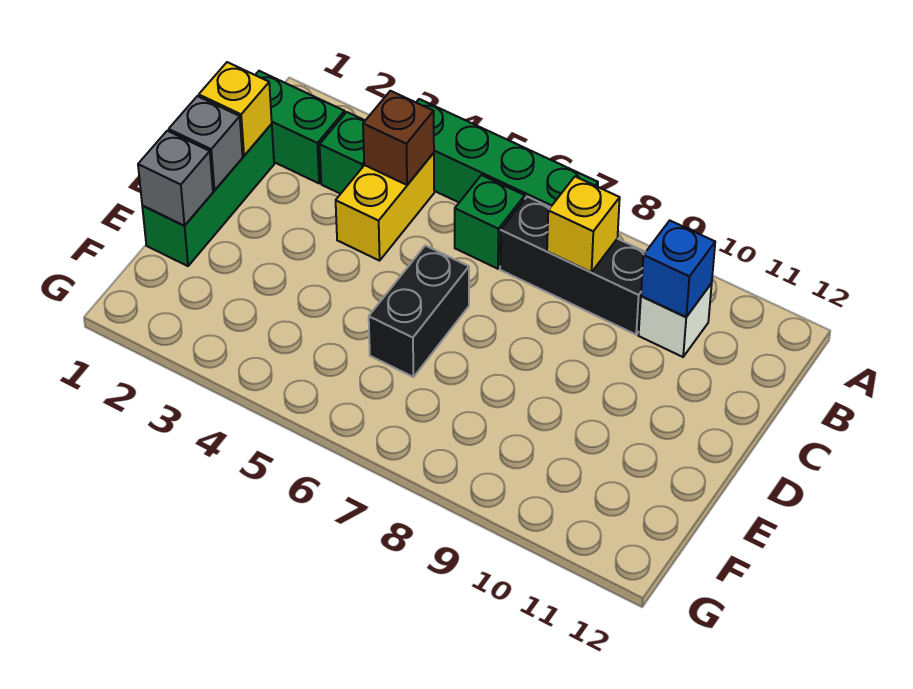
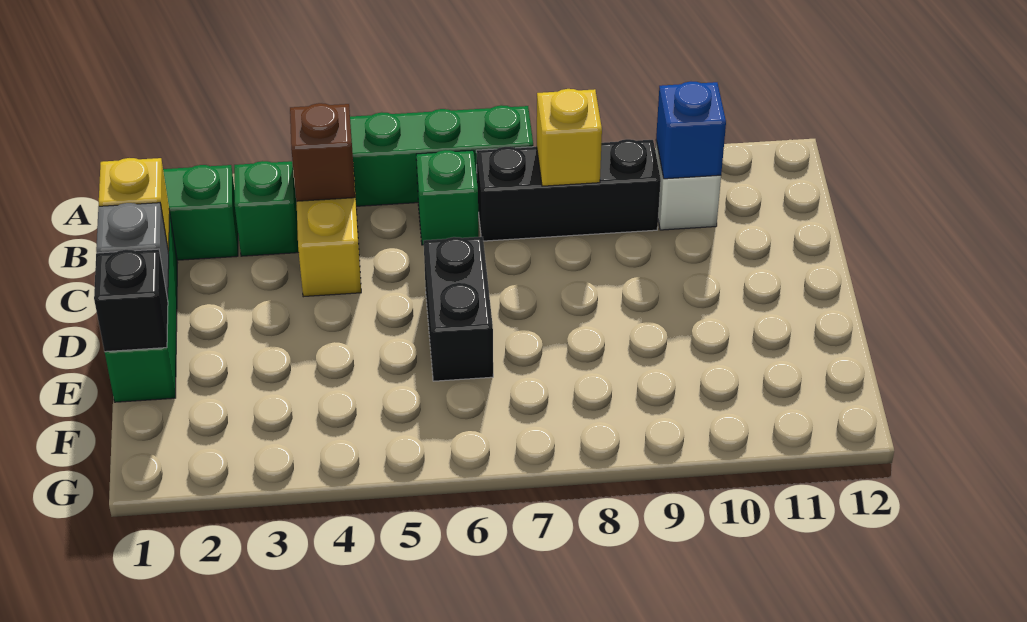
grey brick E1 level 2 -> black brick E1 level 2

